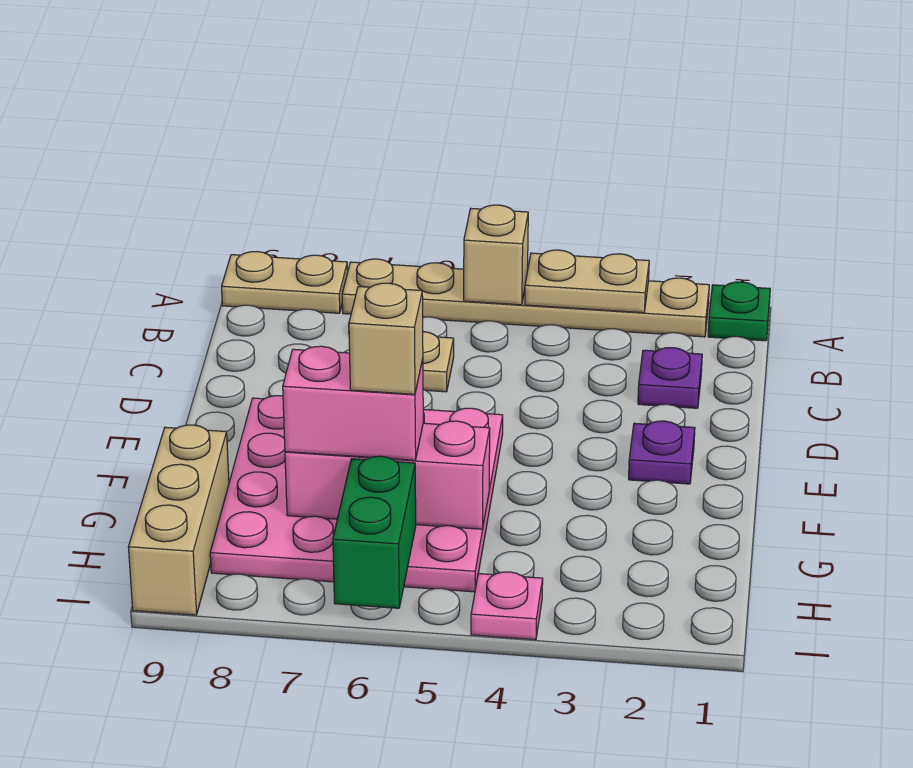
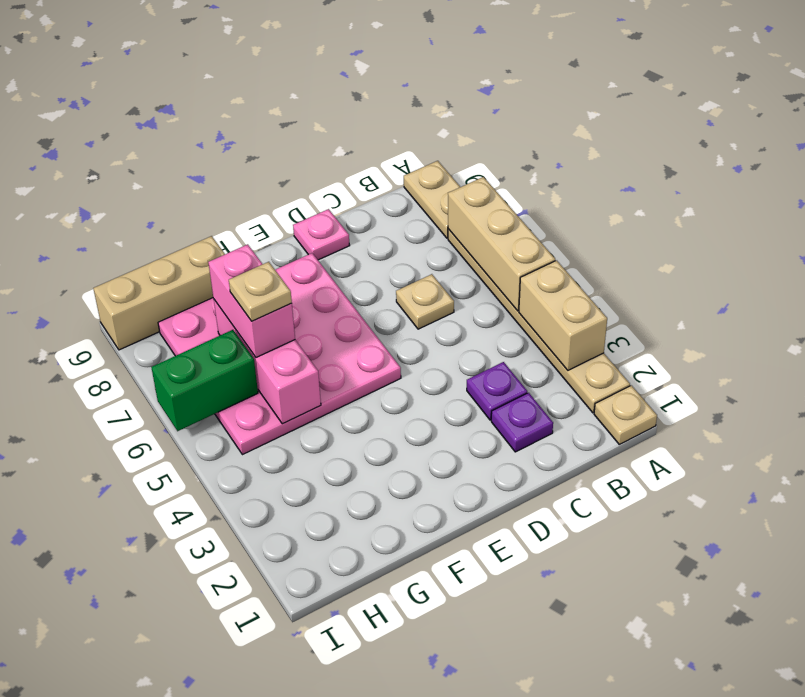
green plate A1 level 1 -> tan plate A1 level 1
tan plate A3:A4 level 2 -> tan brick A3:A4 level 2
tan brick A5 level 2 -> tan brick A5:A7 level 2
purple plate E2 level 1 -> purple plate C3 level 1
tan brick G6 level 4 -> tan plate G6 level 4
pink plate I4 level 1 -> pink plate D9 level 1

